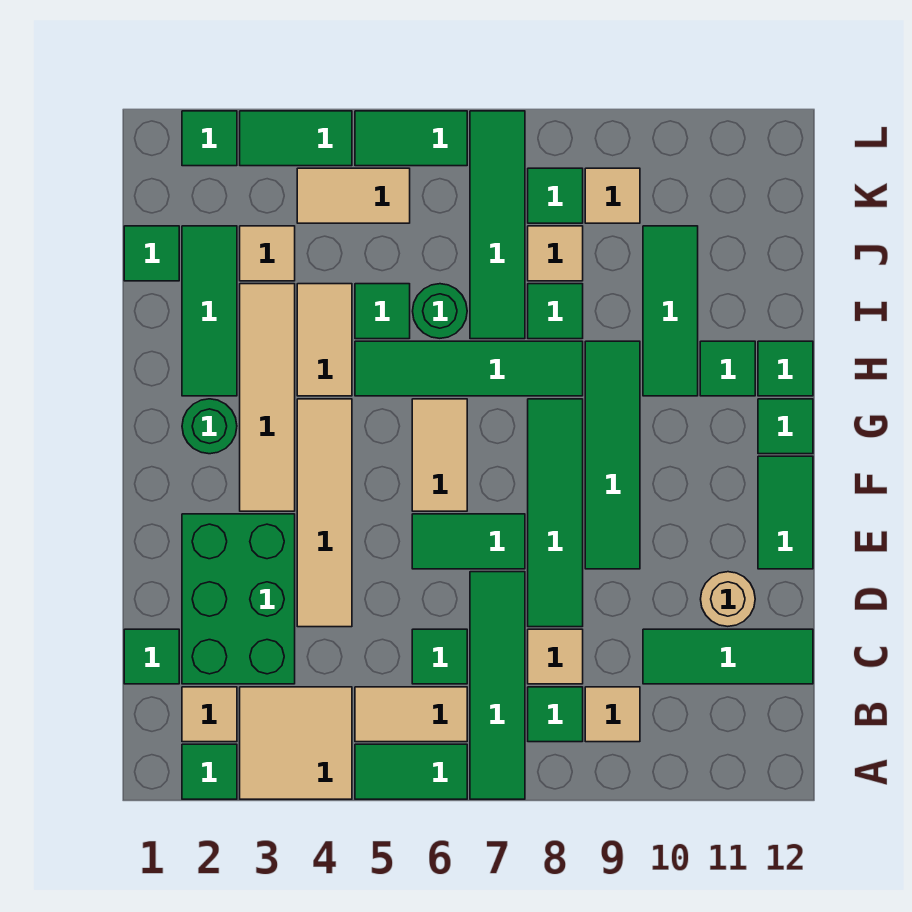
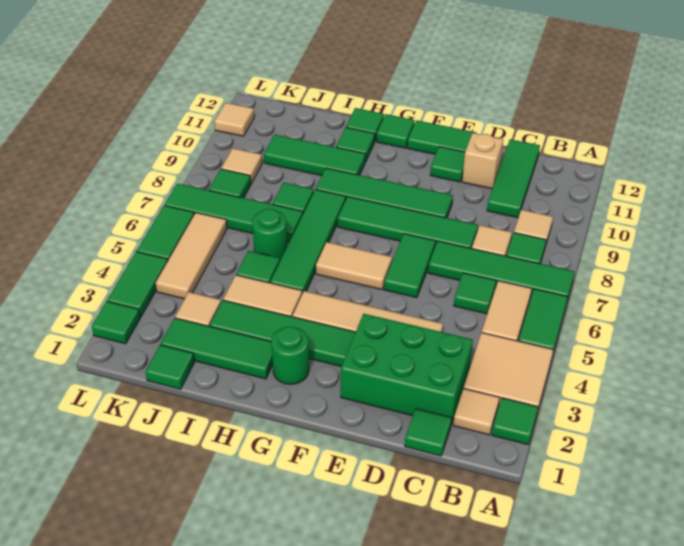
tan round brick D11 level 1 -> tan brick D11 level 1
none -> green tile E11 level 1
tan tile F3:I3 level 1 -> green tile F3:I3 level 1
tan tile J8 level 1 -> tan tile L11 level 1
tan tile K4:K5 level 1 -> tan tile K4:K6 level 1

